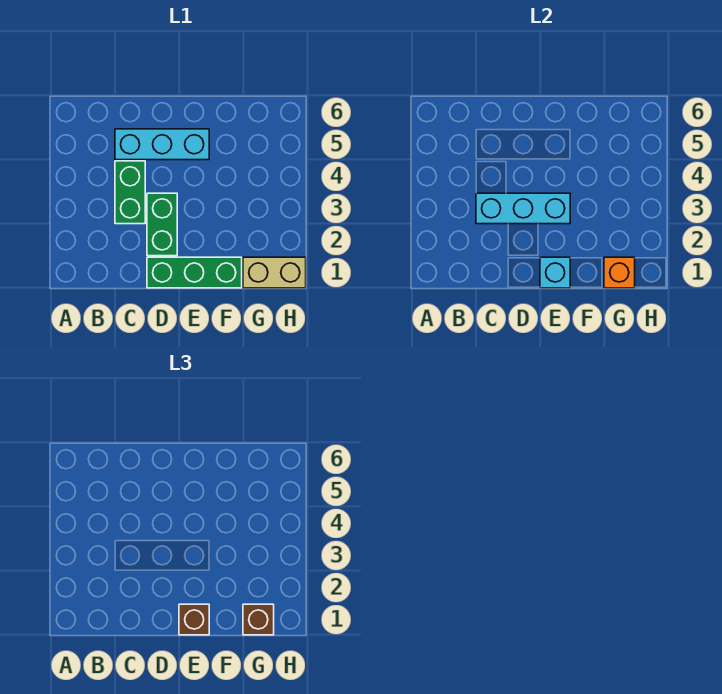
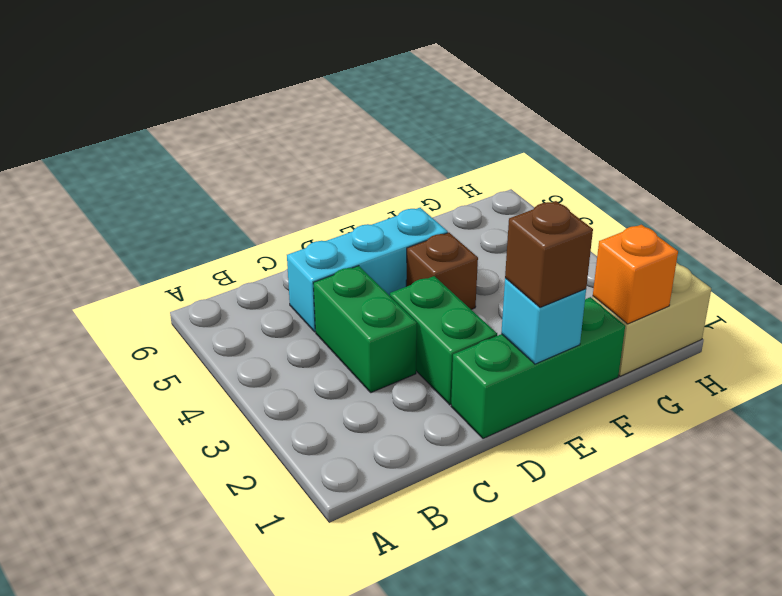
cyan brick C3:E3 level 2 -> none
brown brick G1 level 3 -> brown brick E4 level 1

